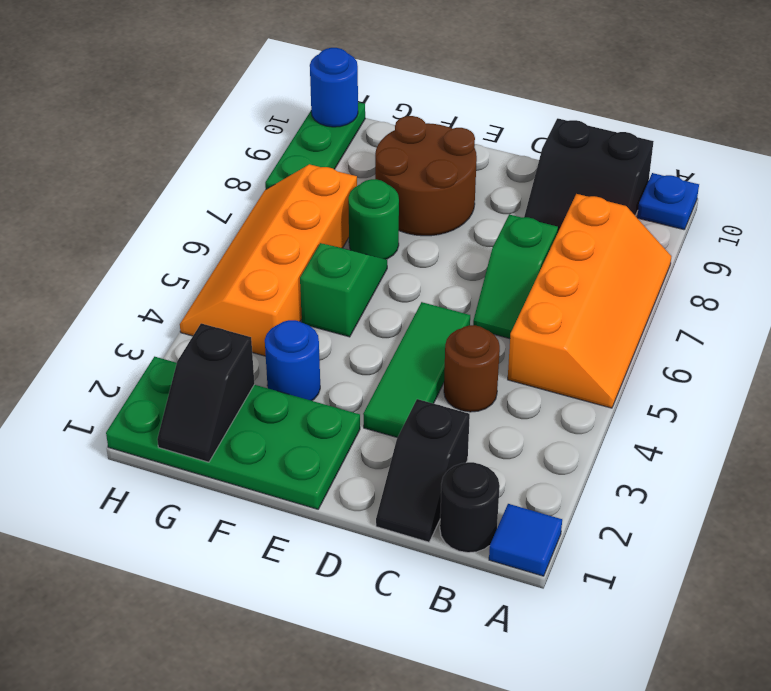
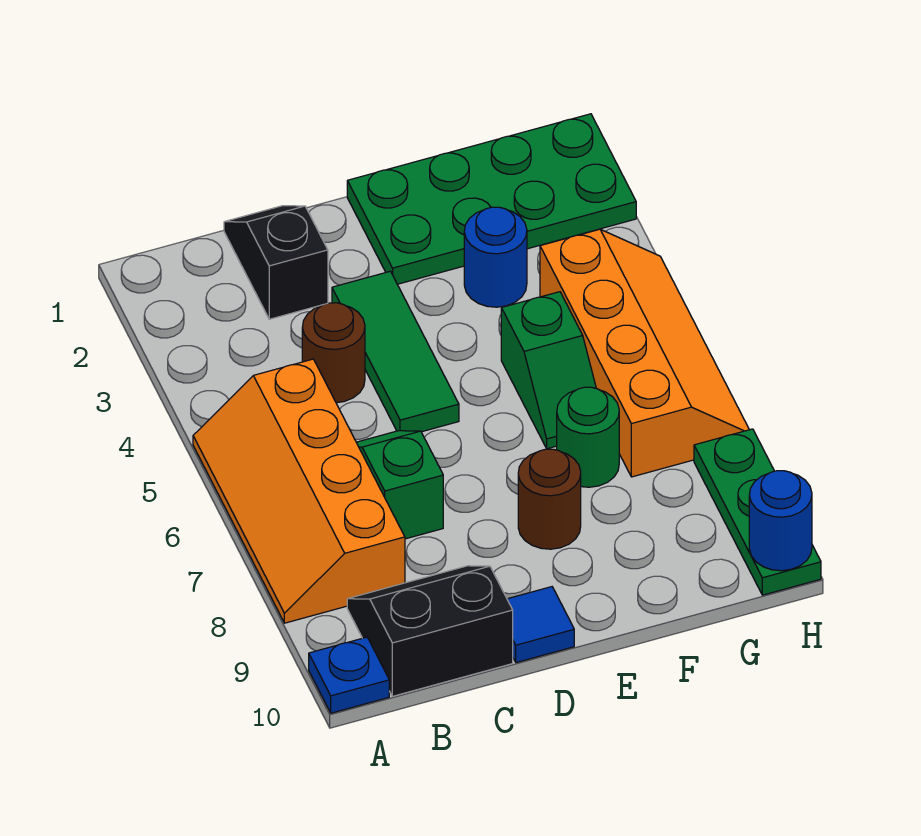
blue tile A1 level 1 -> blue tile D10 level 1
black round brick B1 level 1 -> none
brown round brick E8:F9 level 1 -> brown round brick E8 level 1
black slope G1:G2 level 2 top 2 -> none

